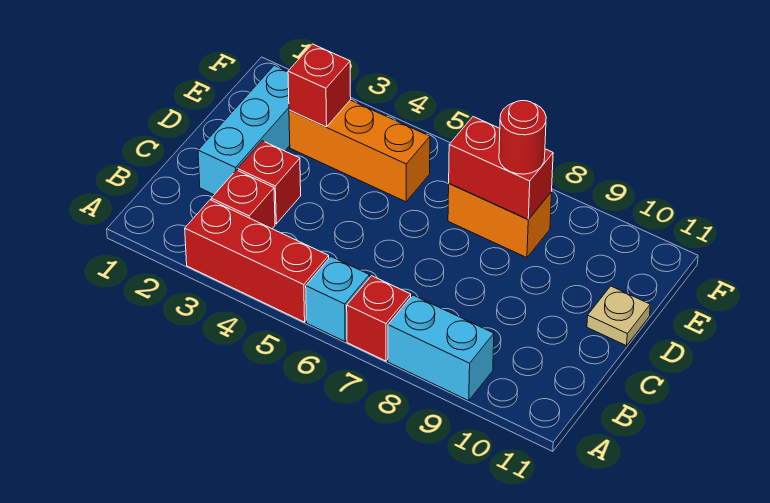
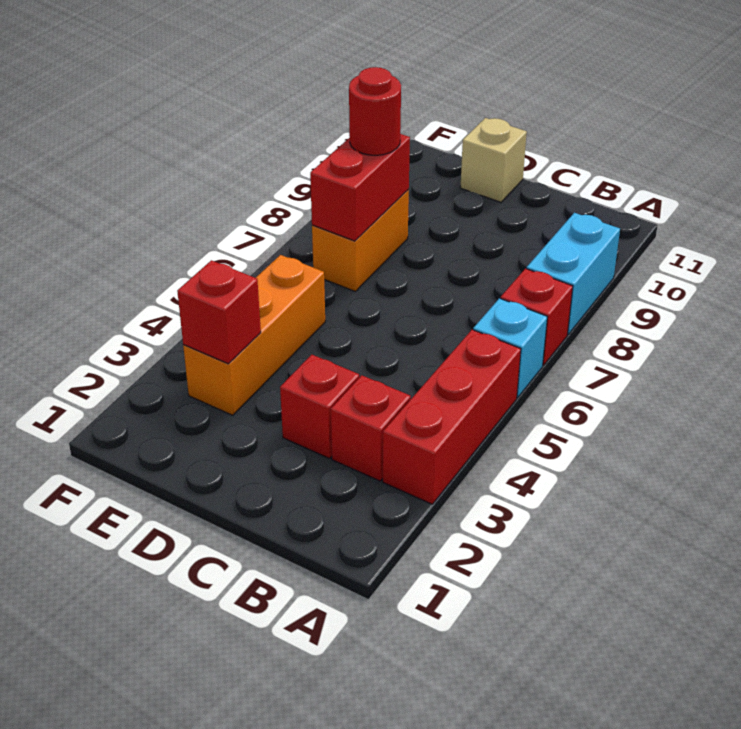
cyan brick C2:E2 level 1 -> none
tan plate D11 level 1 -> tan brick D11 level 1

